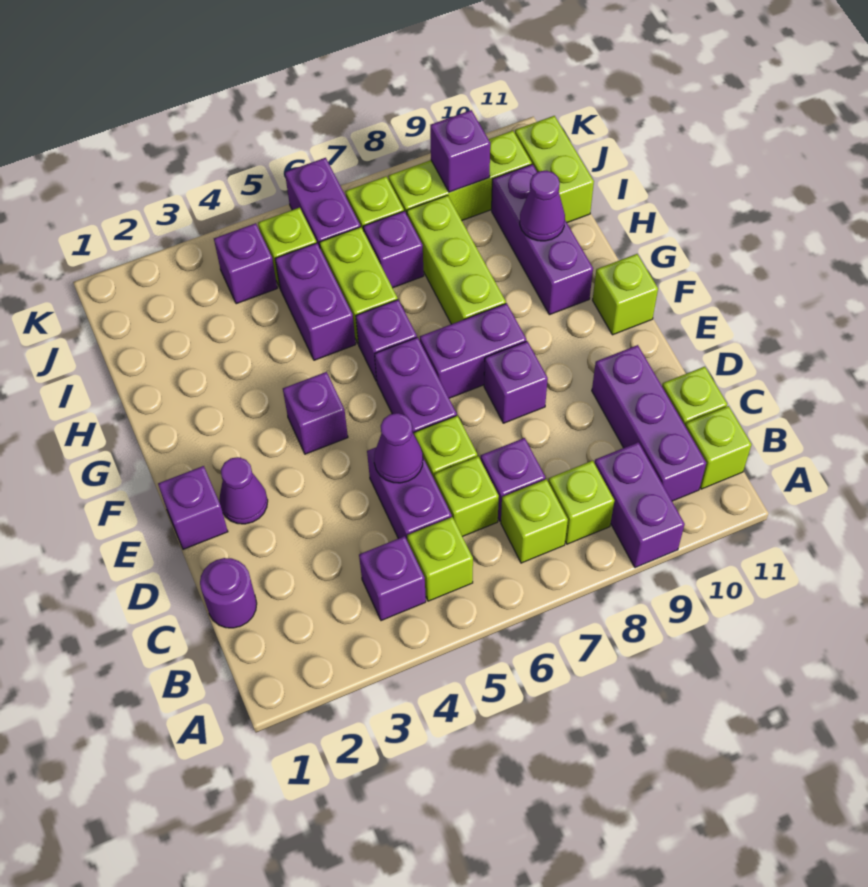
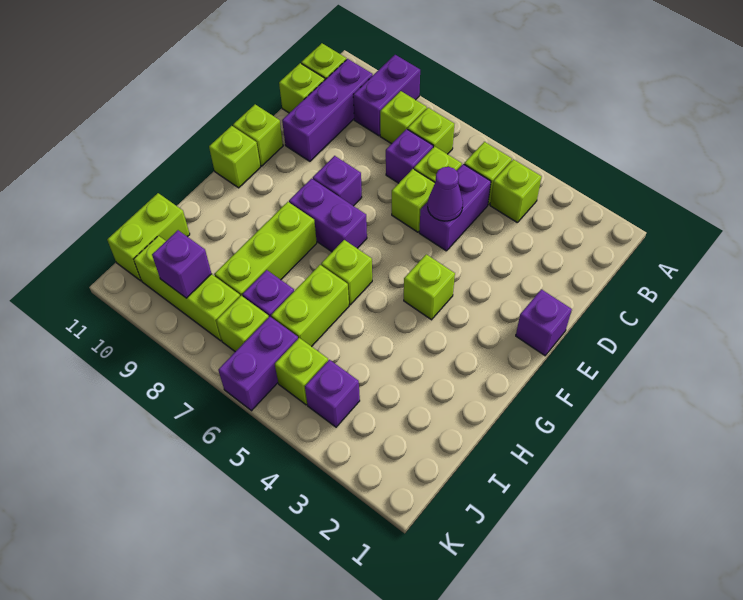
purple brick B4 level 1 -> lime brick B4 level 1
purple round brick C1 level 1 -> none
purple cone E2 level 1 -> none
purple brick E6:F6 level 1 -> none
none -> lime brick E11 level 1
purple brick F4 level 1 -> lime brick F4 level 1
purple brick G6 level 1 -> lime brick G6 level 1
purple brick G10:I10 level 1 -> none
purple brick H5:I5 level 1 -> none
purple cone H10 level 2 -> none

